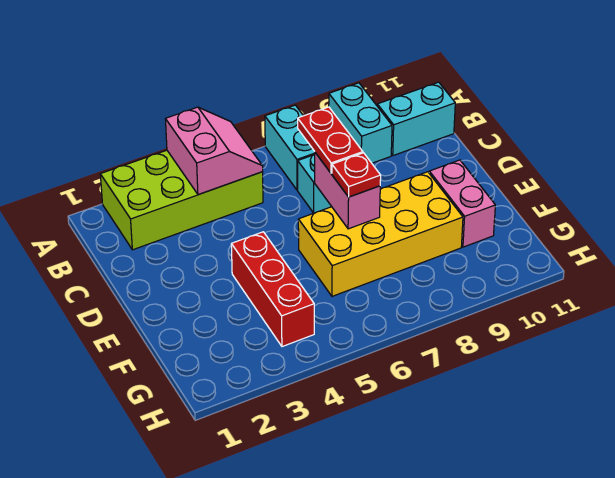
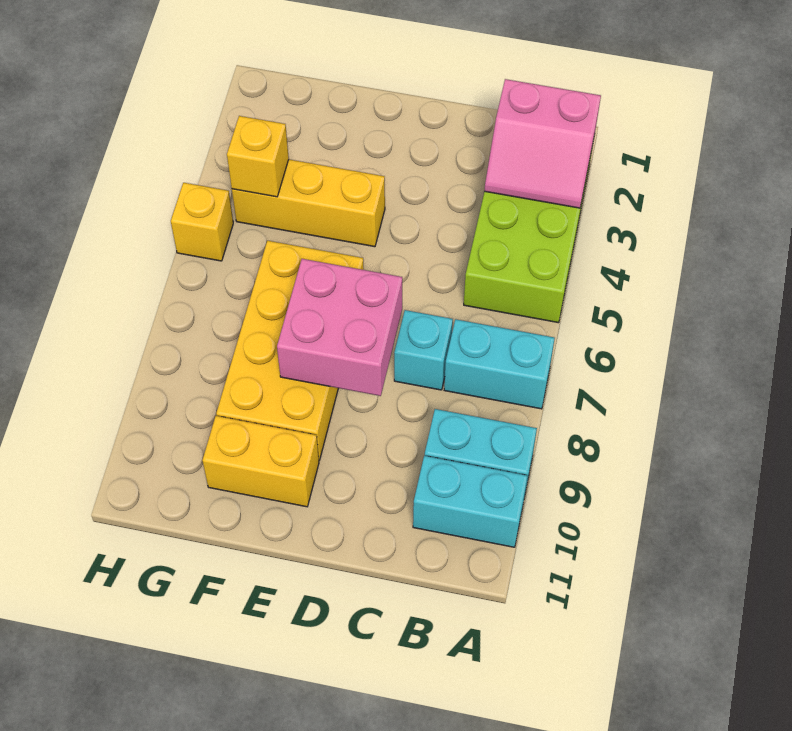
pink slope A4:B5 level 2 top 4 -> pink slope A2:B3 level 2 top 2
cyan brick B10:B11 level 1 -> cyan brick A10:B10 level 1
red plate C7:D7 level 3 -> none
pink brick D7:E7 level 2 -> pink brick D7:E8 level 2
red brick E4:G4 level 1 -> yellow brick E4:G4 level 1
red plate E7 level 3 -> none
pink brick E10:F10 level 1 -> yellow brick E10:F10 level 1
none -> yellow brick G4 level 2
none -> yellow brick H5 level 1

